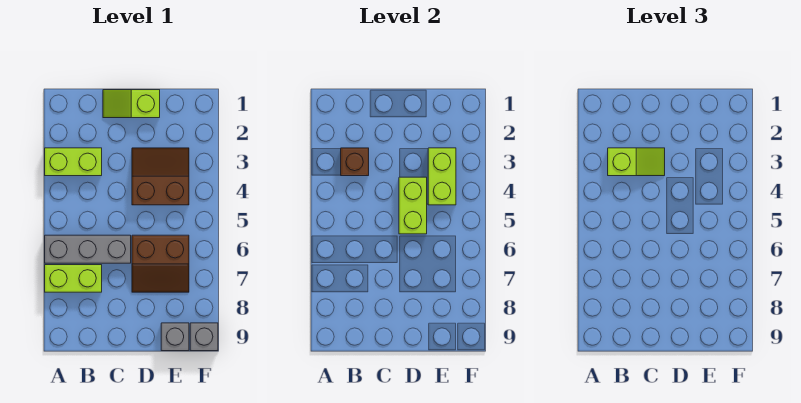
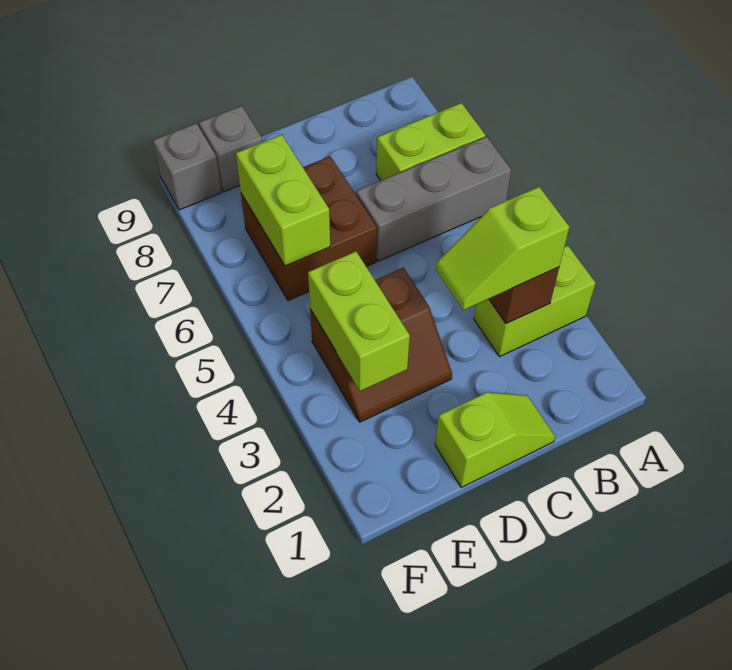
lime brick D4:D5 level 2 -> lime brick E6:E7 level 2
brown slope D6:E7 level 1 top 6 -> brown brick D6:E7 level 1

